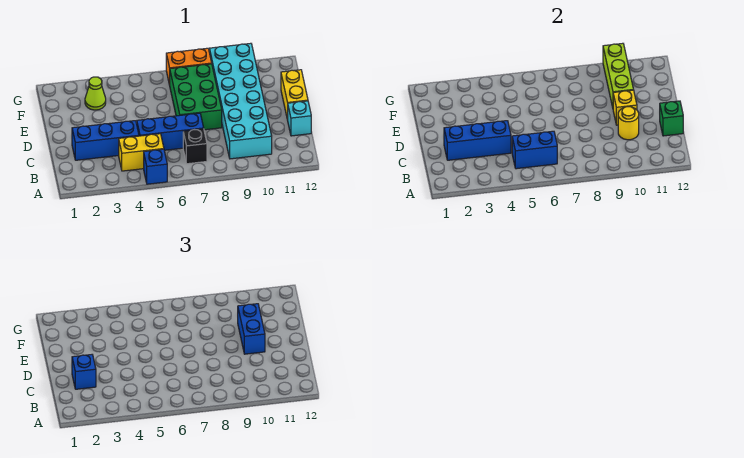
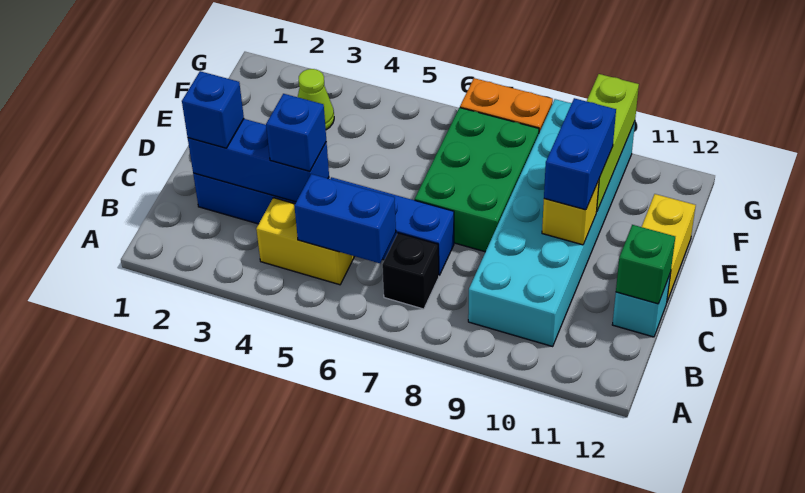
blue brick A5 level 1 -> blue brick C4 level 3
yellow round brick C10 level 2 -> none

